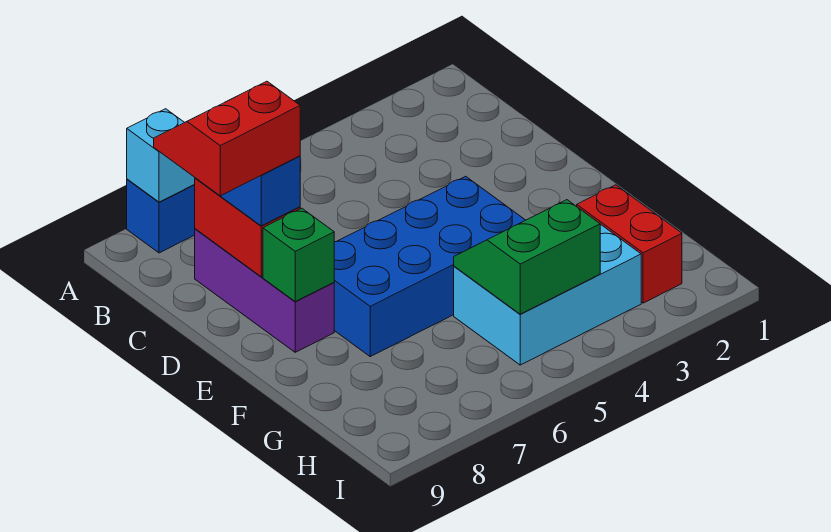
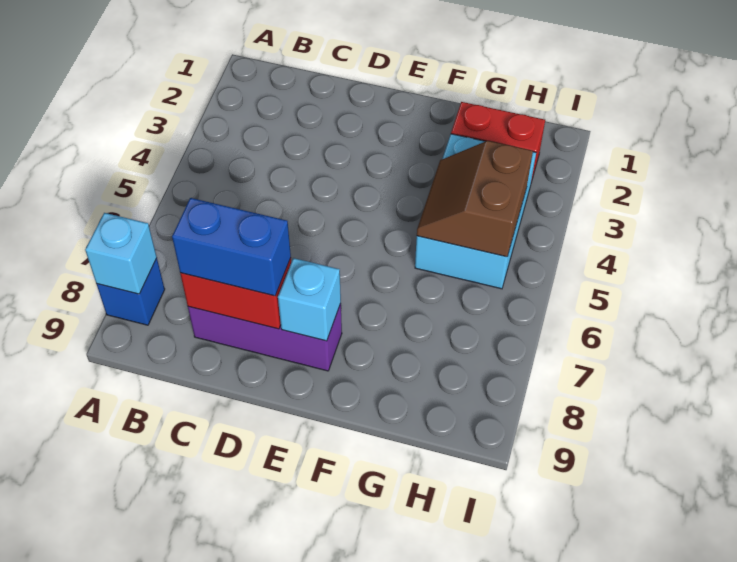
red slope C8:D9 level 4 top D -> none
blue brick E4:F7 level 1 -> none
green brick E8 level 2 -> cyan brick E8 level 2
green slope G4:H5 level 2 top H -> brown slope G4:H5 level 2 top H

